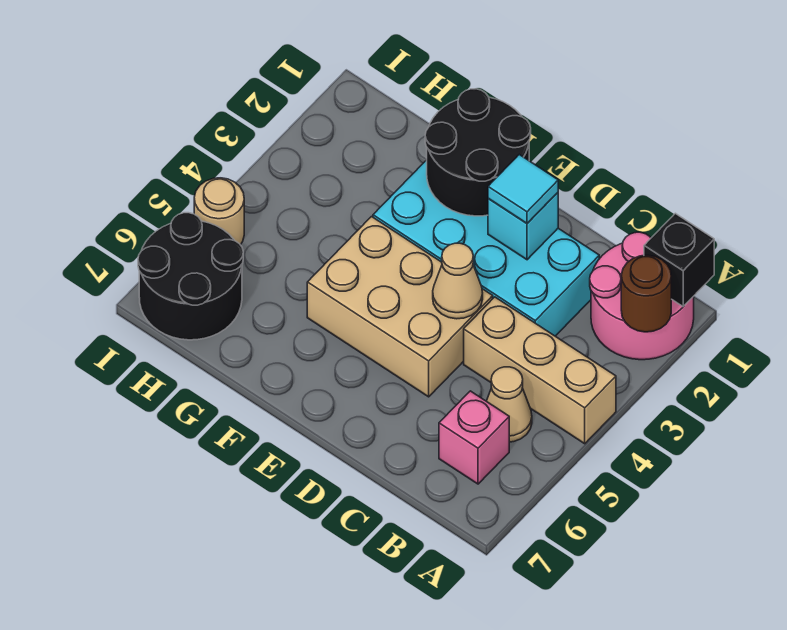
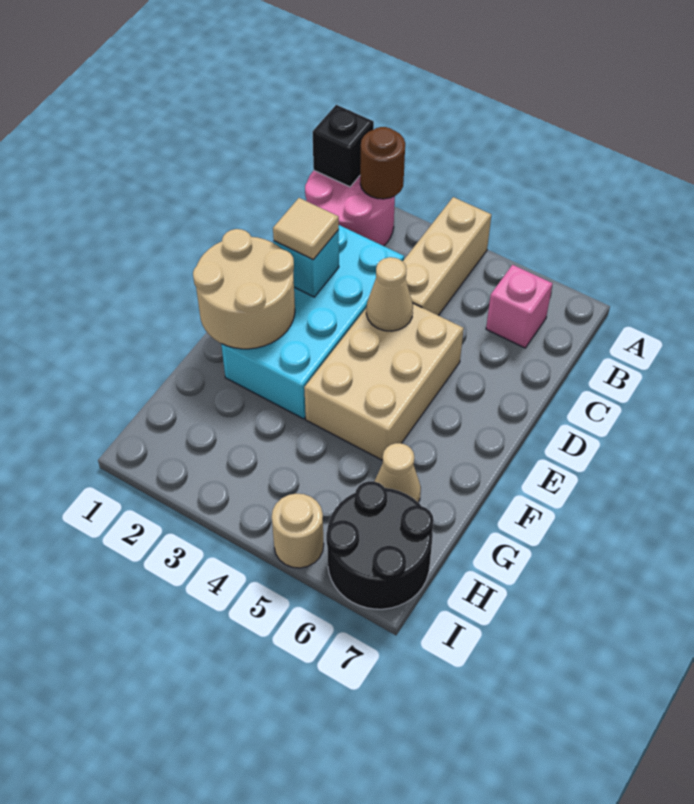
tan cone B5 level 1 -> tan cone G6 level 1
cyan tile D2 level 3 -> tan tile D2 level 3
black round brick E1:F2 level 2 -> tan round brick E1:F2 level 2

